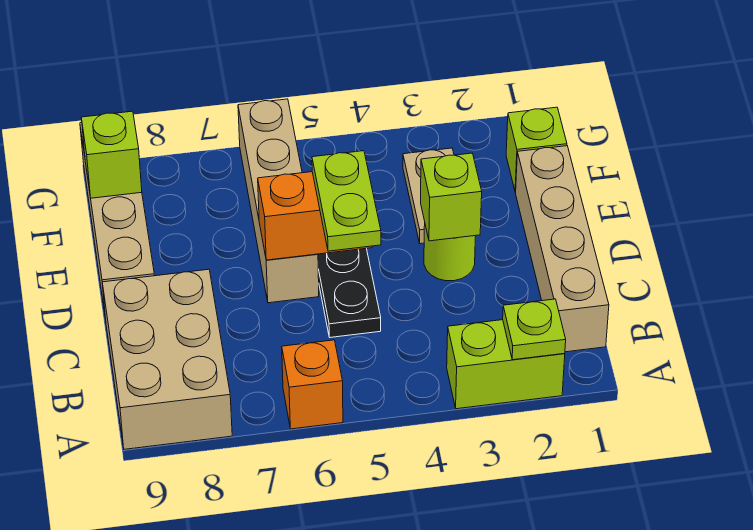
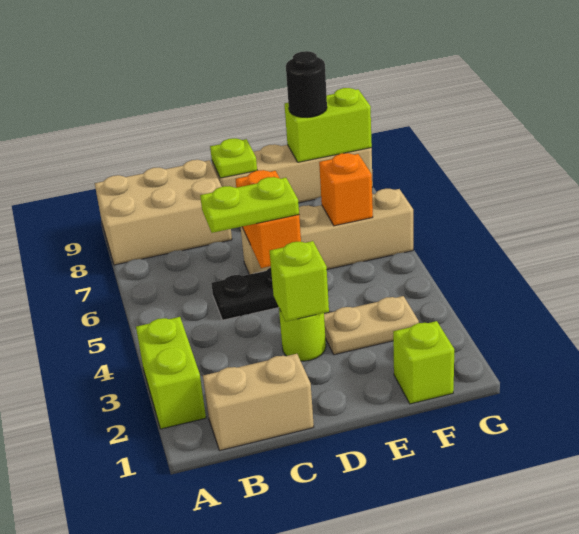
lime plate A2 level 2 -> lime plate D9 level 2
orange brick A6 level 1 -> orange brick F6 level 2
tan brick B1:E1 level 1 -> tan brick B1:C1 level 1
lime brick F9 level 2 -> lime brick F9:G9 level 2
none -> black round brick F9 level 3

